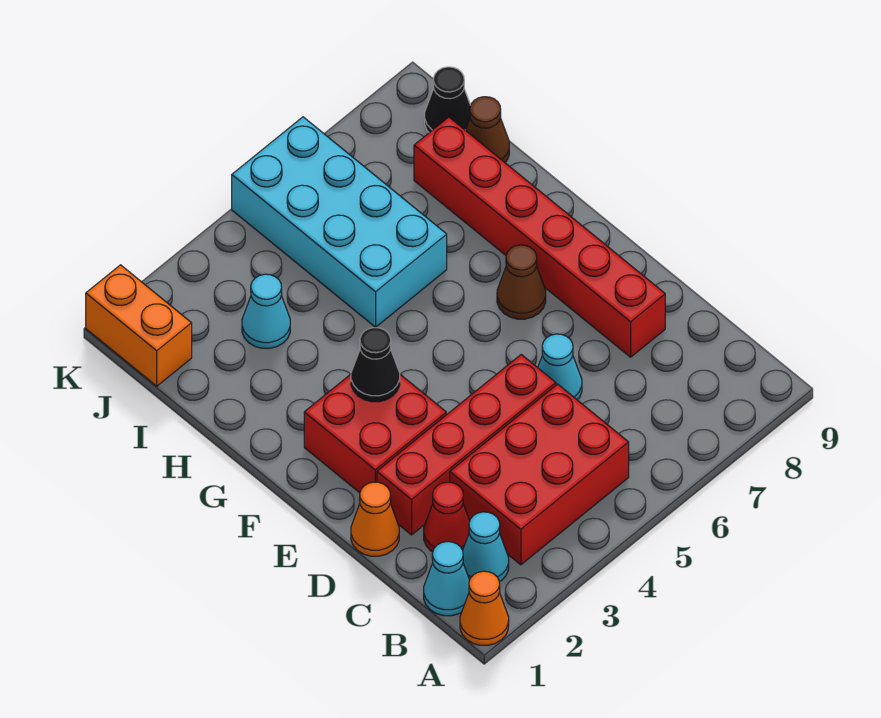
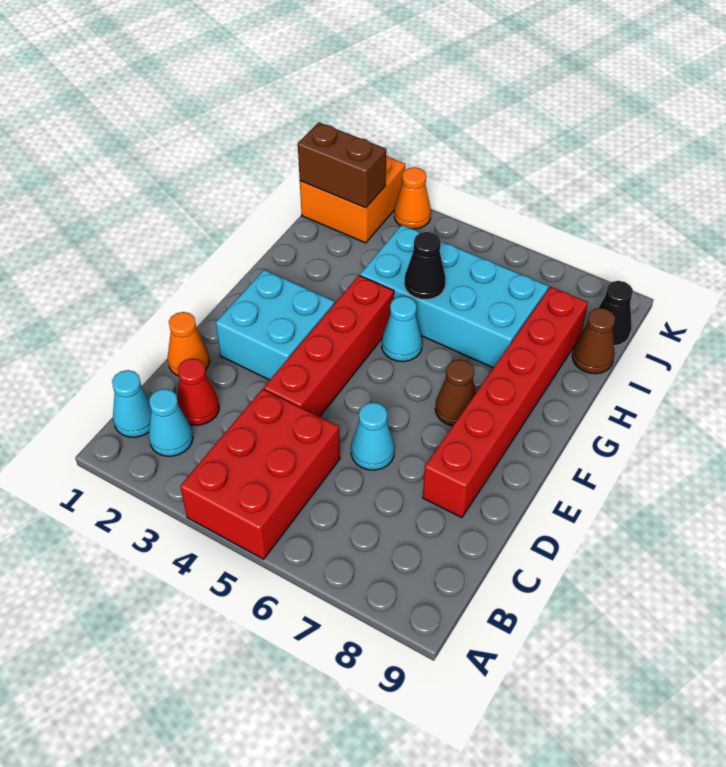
orange cone A1 level 1 -> orange cone K3 level 1
red brick B3:C5 level 1 -> red brick A4:C5 level 1
red brick D2:D5 level 1 -> red brick D4:G4 level 1
red brick E2:F3 level 1 -> cyan brick E2:F3 level 1
black cone F3 level 2 -> black cone H5 level 2
cyan brick H5:K6 level 1 -> cyan brick H4:I7 level 1
cyan cone I3 level 1 -> cyan cone G5 level 1
orange brick J1:K1 level 1 -> orange brick J1:K2 level 1
none -> brown brick J1:J2 level 2

